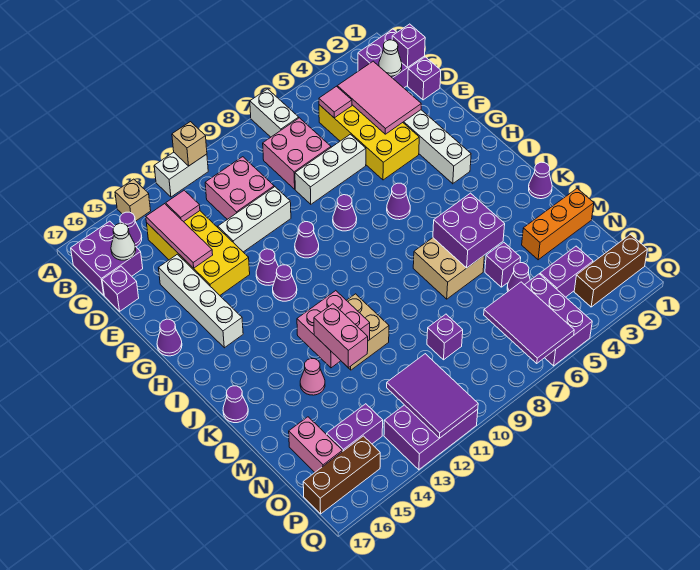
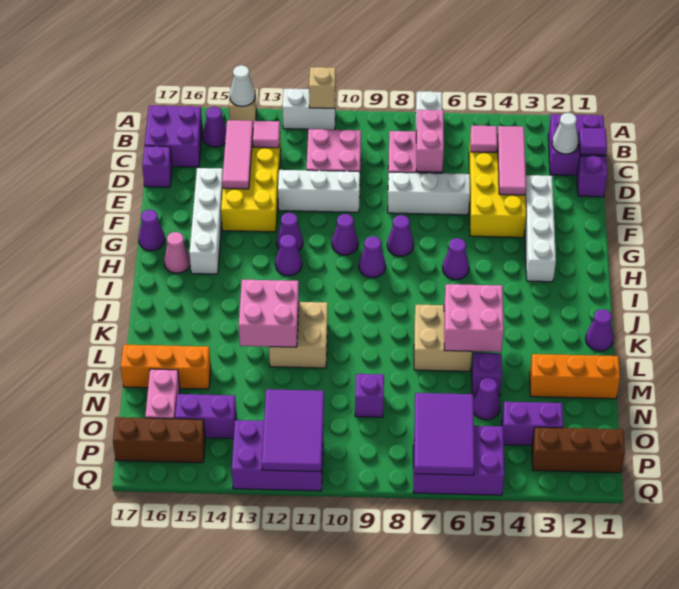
purple brick C1 level 2 -> purple tile C1 level 2
pink tile C3:E4 level 2 -> pink tile C4:E4 level 2
white cone C16 level 2 -> white cone A14 level 2
purple brick K5:L6 level 2 -> pink brick K5:L6 level 2
purple cone K17 level 1 -> purple cone H9 level 1
pink brick L13:M13 level 3 -> pink brick C7:D7 level 2
pink cone L14 level 1 -> pink cone H16 level 1
none -> orange brick M15:M17 level 1
purple brick O5:Q6 level 1 -> purple brick P5:Q7 level 1

